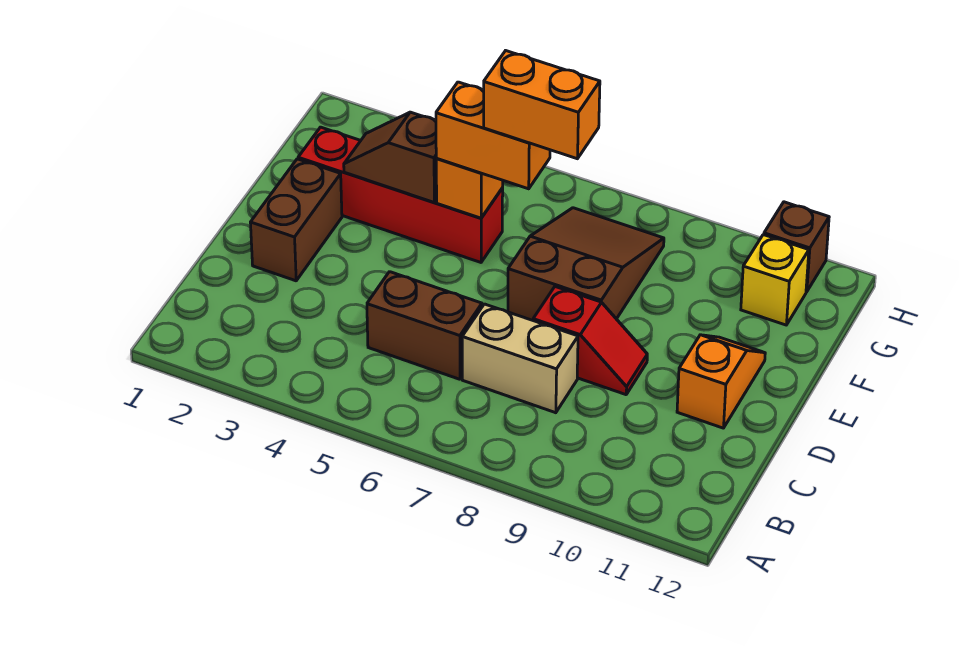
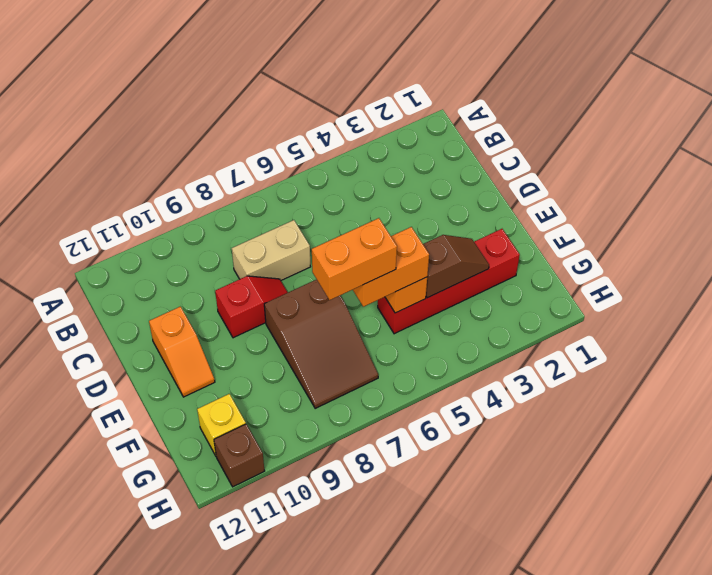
brown brick C5:C6 level 1 -> none
brown brick D2:E2 level 1 -> none
red slope D8:D9 level 1 top 8 -> red slope D8:D9 level 1 top 9

